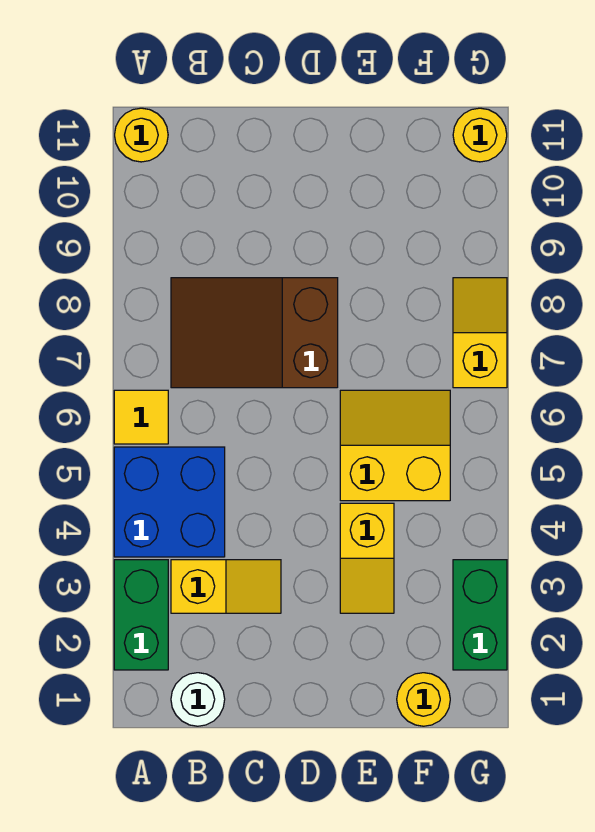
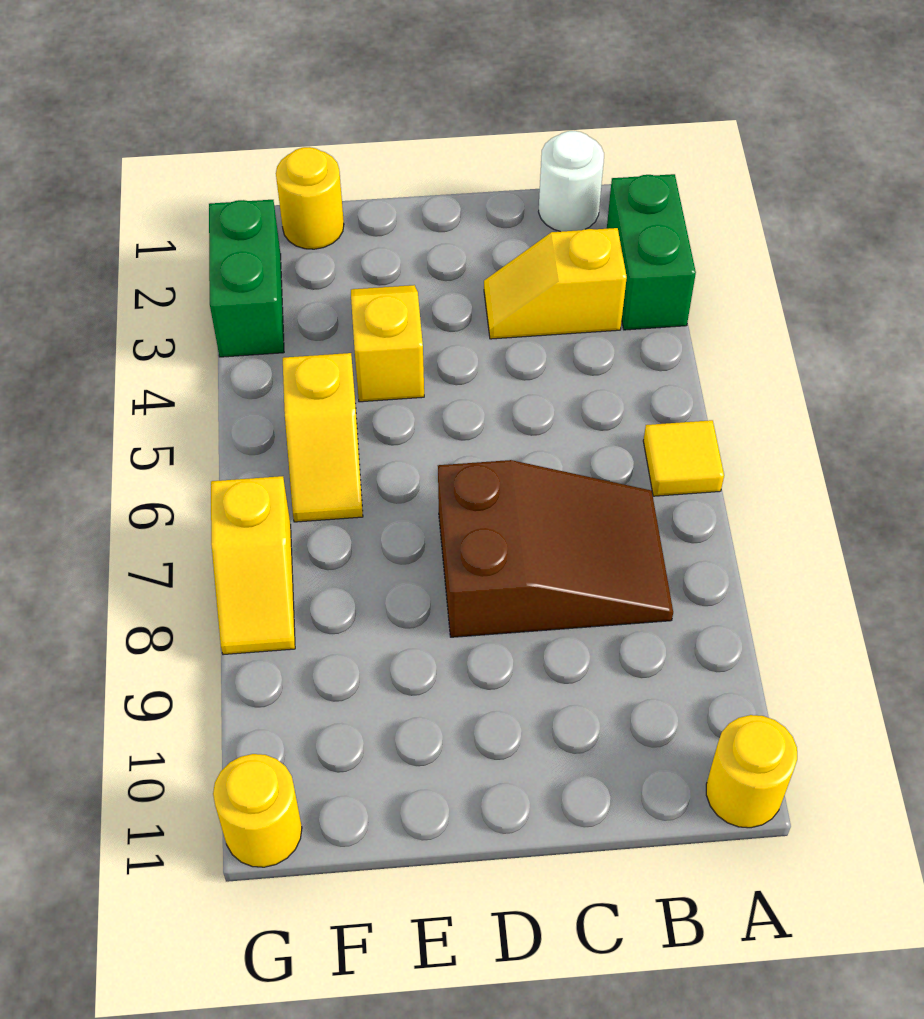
blue brick A4:B5 level 1 -> none
yellow slope E5:F6 level 1 top 5 -> yellow slope F5:F6 level 1 top 5

